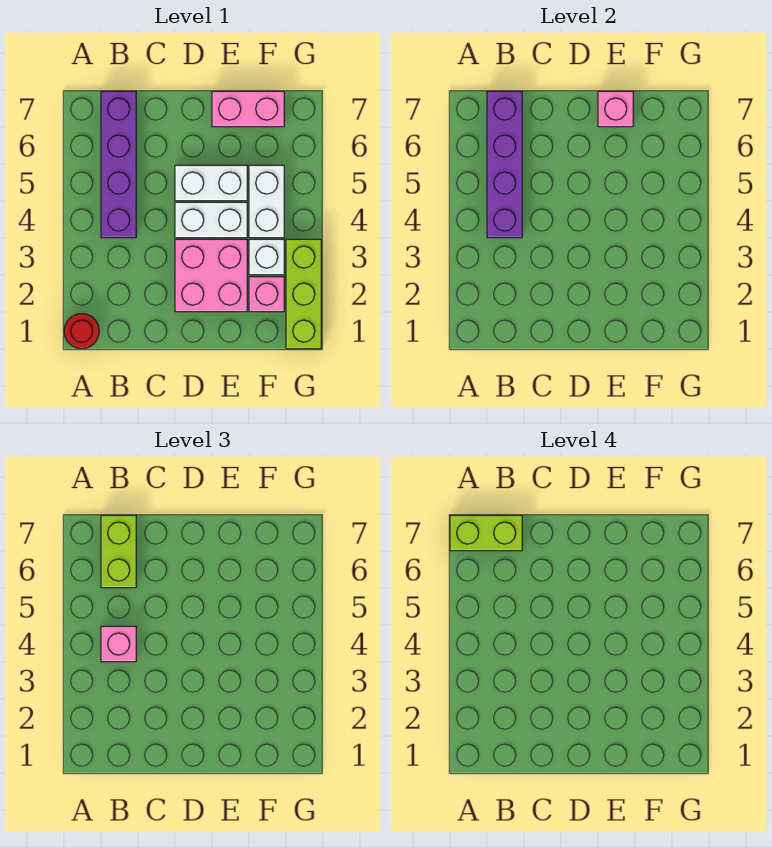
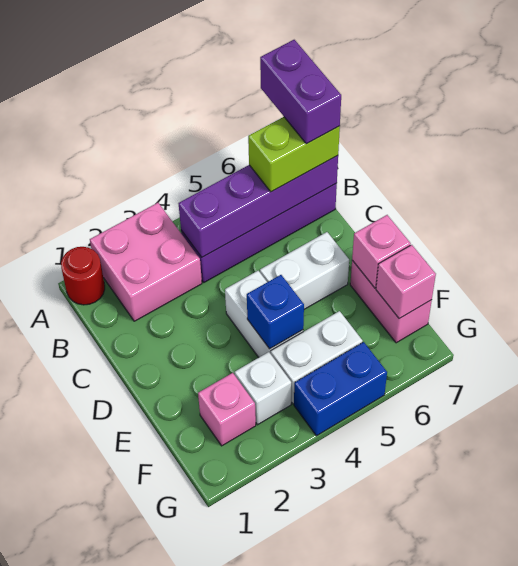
lime brick A7:B7 level 4 -> purple brick A7:B7 level 4
pink brick B4 level 3 -> pink brick F7 level 2
pink brick D2:E3 level 1 -> pink brick A2:B3 level 1
white brick D5:E5 level 1 -> white brick D5:D6 level 1
none -> blue brick E4 level 2
lime brick G1:G3 level 1 -> none
none -> blue brick G4:G5 level 1

